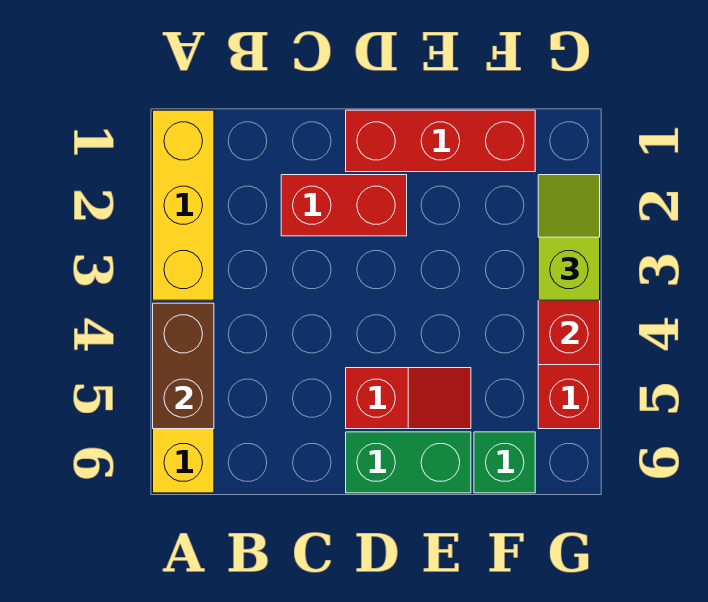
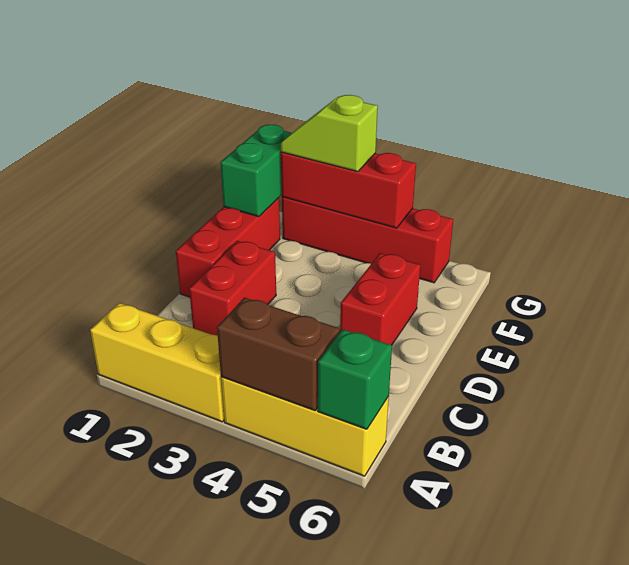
red slope D5:E5 level 1 top D -> red brick D5:E5 level 1
green brick D6:E6 level 1 -> green brick F1:G1 level 2
green brick F6 level 1 -> green brick A6 level 2

